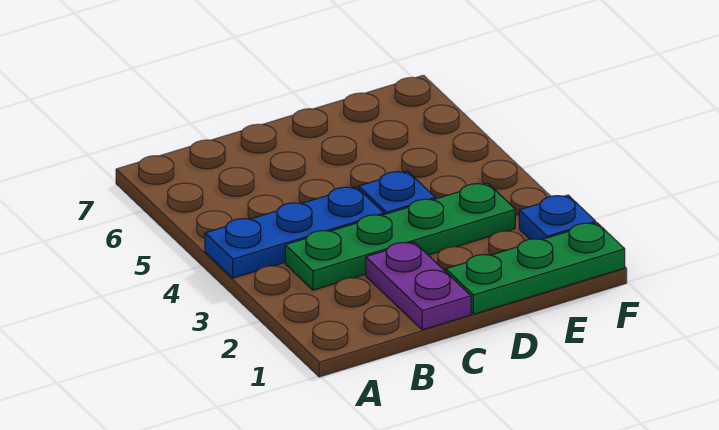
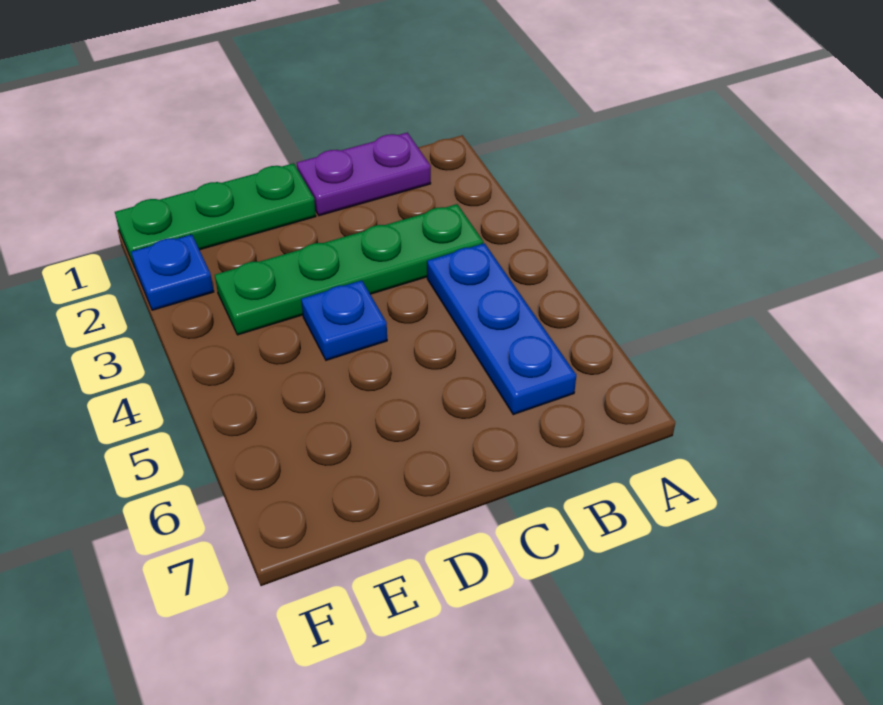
blue plate A4:C4 level 1 -> blue plate B4:B6 level 1
purple plate C1:C2 level 1 -> purple plate B1:C1 level 1

